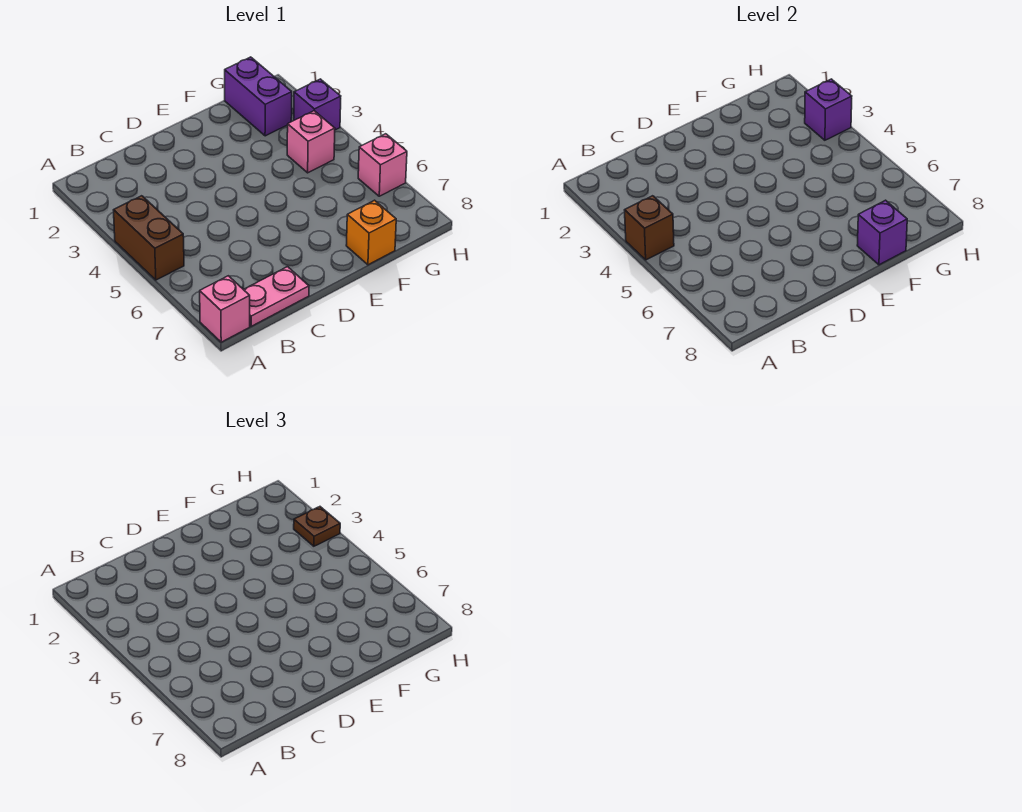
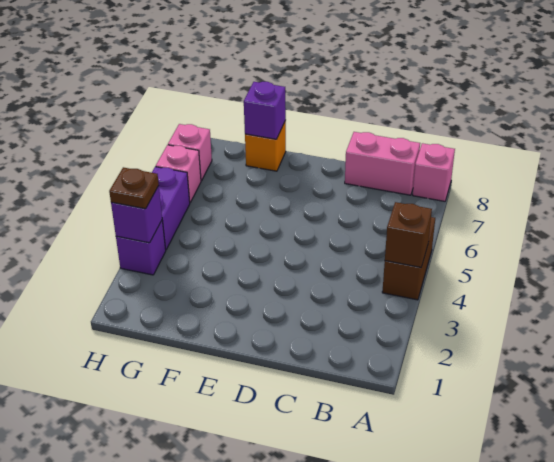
pink plate B8:C8 level 1 -> pink brick B8:C8 level 1
purple brick G1:G2 level 1 -> purple brick H4:H5 level 1
pink brick G4 level 1 -> pink brick H7 level 1

